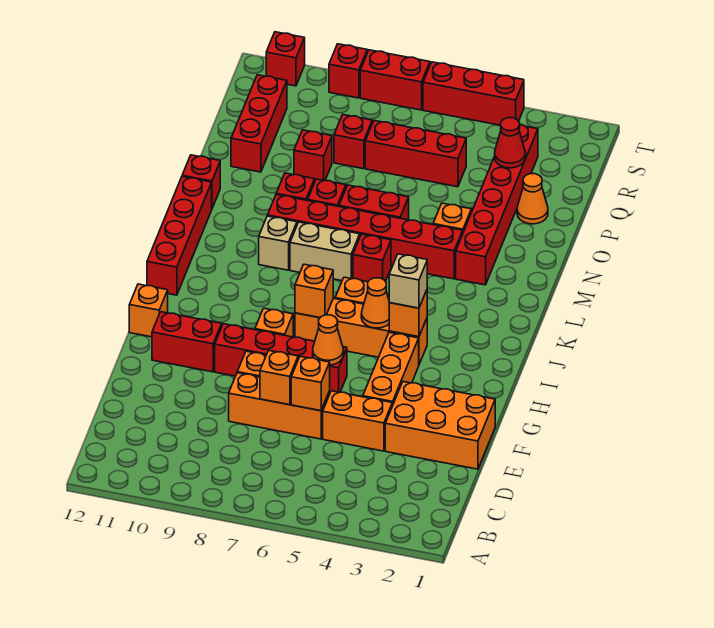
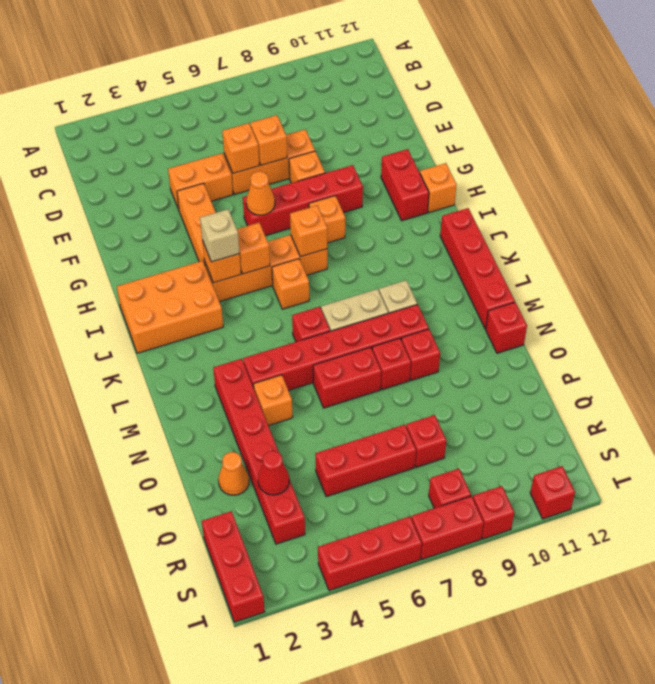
orange brick E1:F3 level 1 -> orange brick I1:J3 level 1
red brick G10:G11 level 1 -> red brick G11:H11 level 1
orange cone I5 level 2 -> orange brick I5 level 2
red brick P9 level 1 -> red brick S8 level 1
red brick P11:R11 level 1 -> red brick R1:T1 level 1

